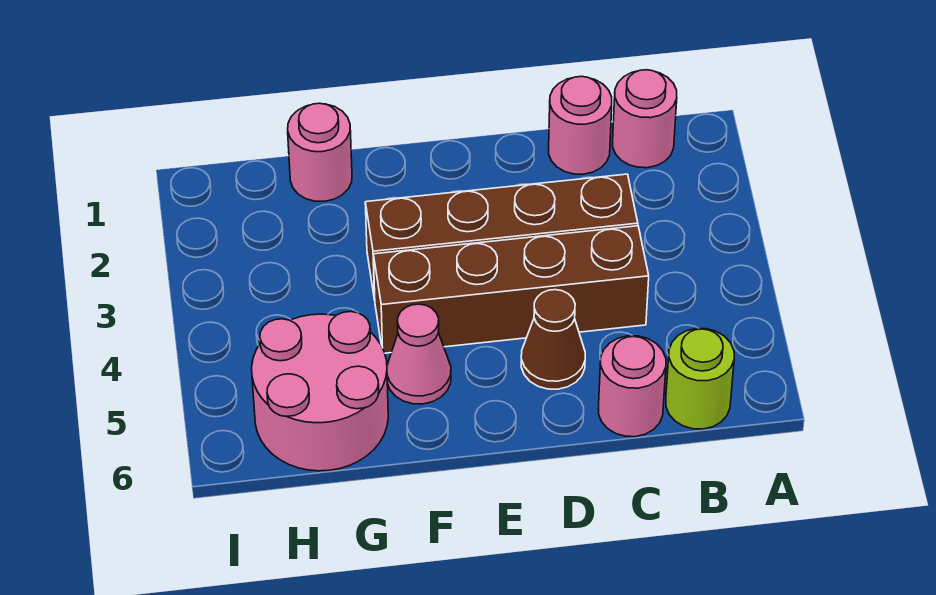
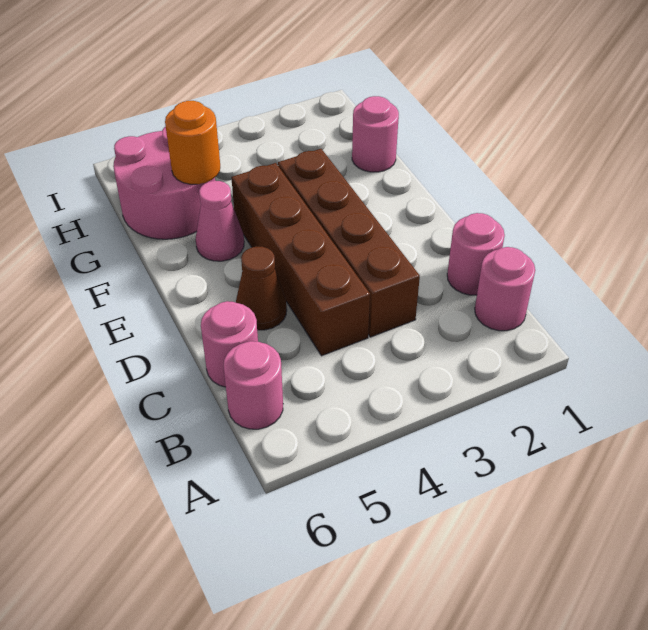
lime round brick B6 level 1 -> pink round brick B6 level 1
none -> orange round brick G5 level 2

